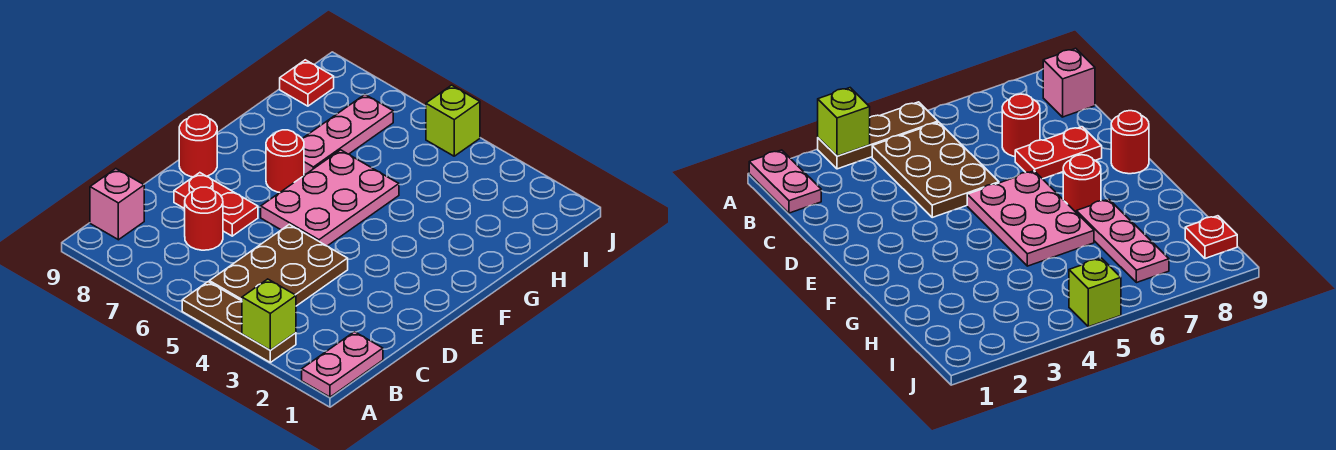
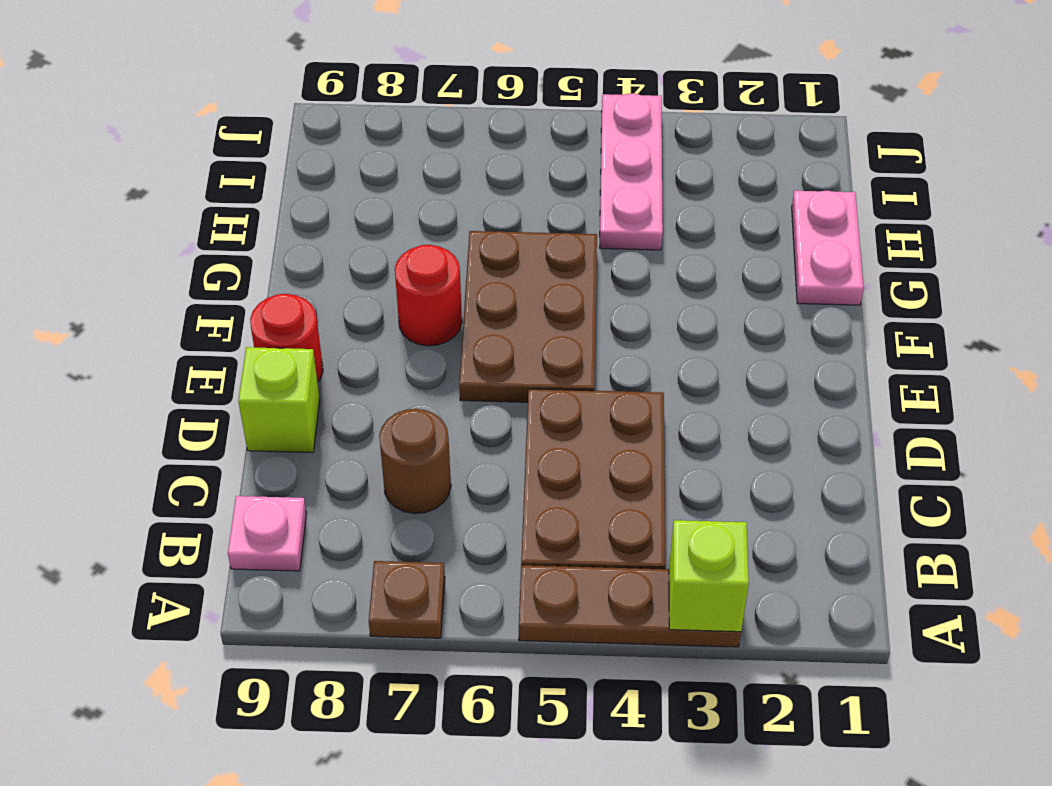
pink plate A1:B1 level 1 -> pink plate G1:H1 level 1
none -> brown plate A7 level 1
pink brick B9 level 1 -> pink plate B9 level 1
red round brick C7 level 1 -> brown round brick C7 level 1
red plate D7:D8 level 1 -> none
pink plate E5:G6 level 1 -> brown plate E5:G6 level 1
pink plate G7:I7 level 1 -> pink plate H4:J4 level 1
red plate I9 level 1 -> none
lime brick J5 level 1 -> lime brick D9 level 1

